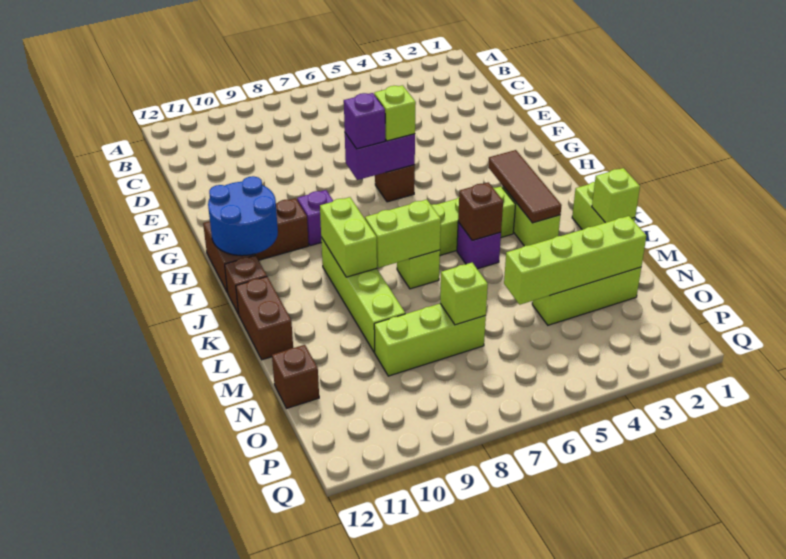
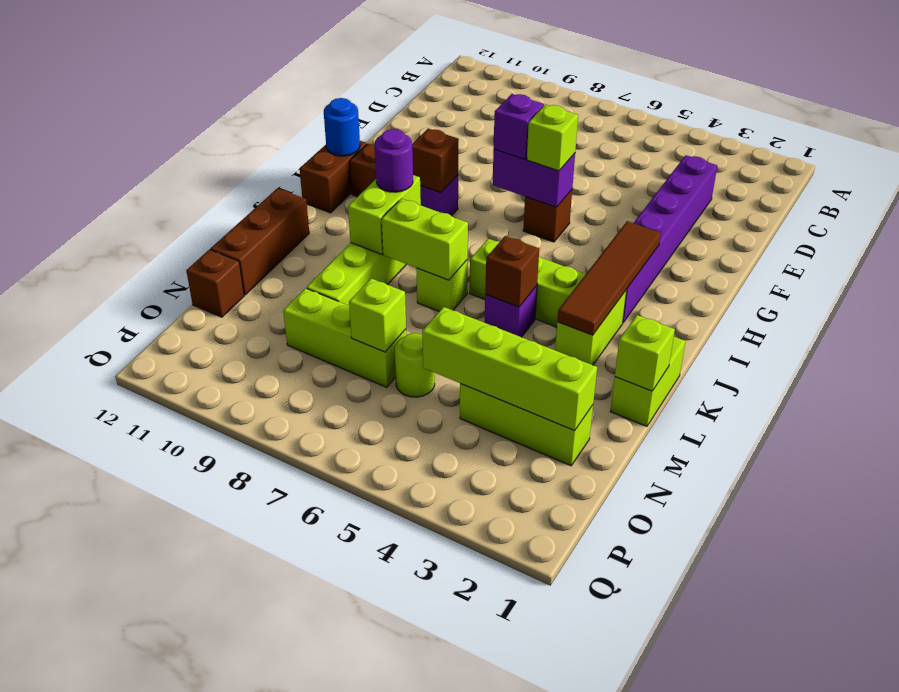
none -> purple brick D3:I3 level 1
blue round brick H11:I12 level 2 -> blue round brick H12 level 2
brown tile I3:K3 level 2 -> brown tile H3:K3 level 2
none -> purple round brick J9 level 3
brown brick J12 level 1 -> brown brick H9 level 2
brown brick K12:L12 level 1 -> brown brick K12:M12 level 1
none -> lime round brick N6 level 1

